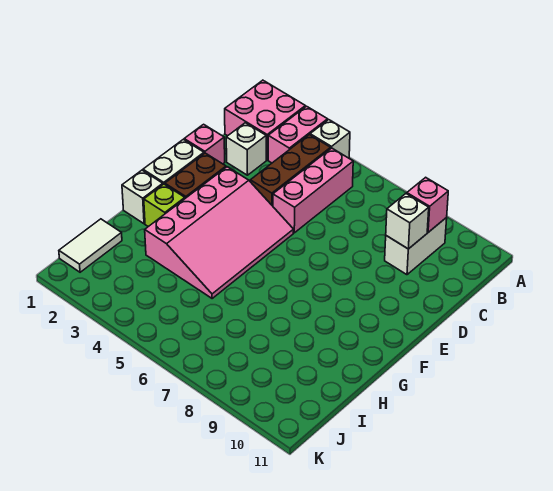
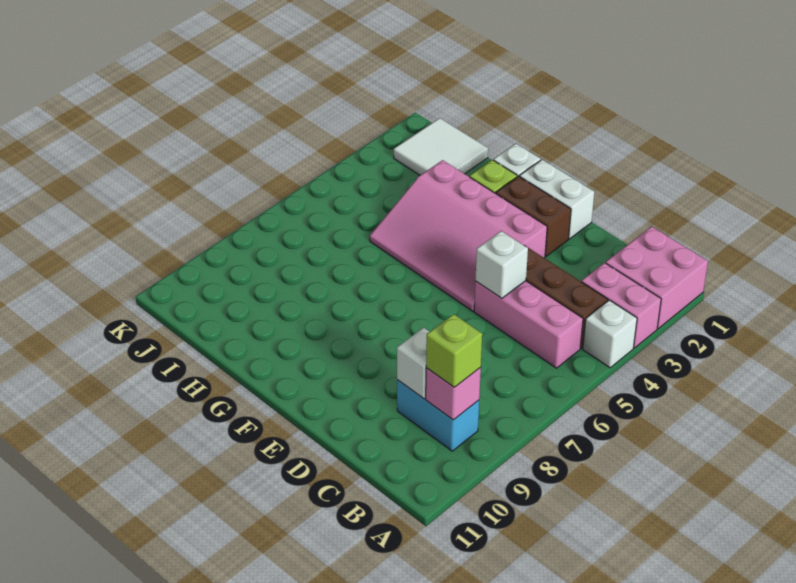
white brick B9:C9 level 1 -> cyan brick B9:C9 level 1
none -> lime brick B9 level 3
white brick C2 level 1 -> white brick D5 level 2
pink brick D1 level 1 -> none
white tile I1:J1 level 1 -> white tile I1:J2 level 1

